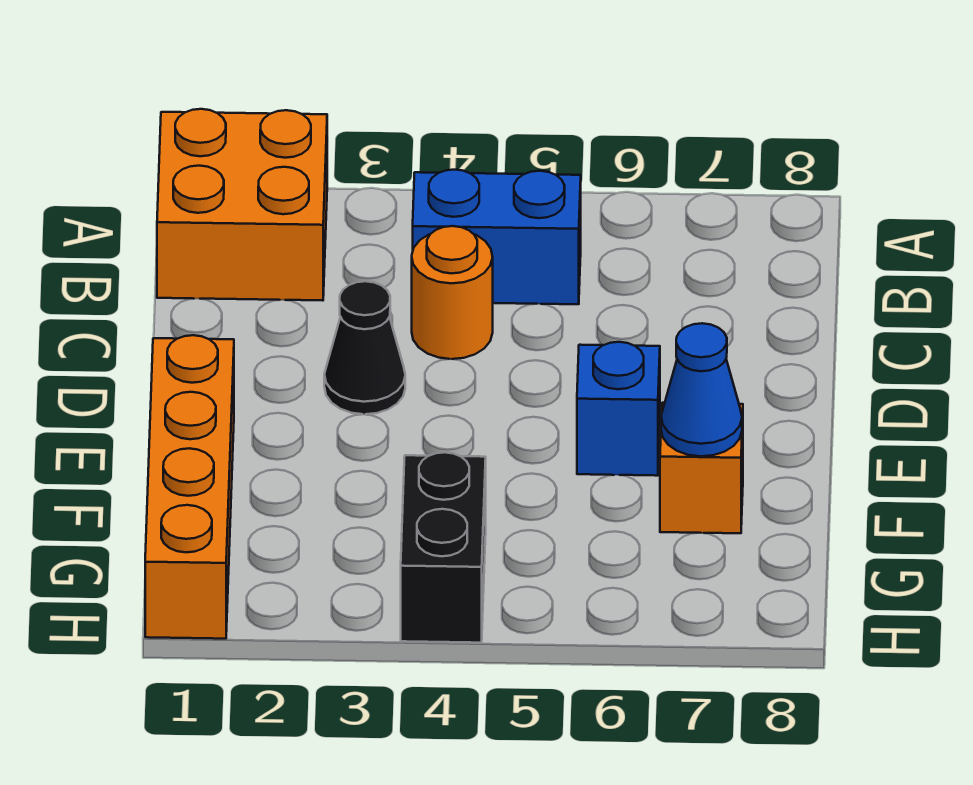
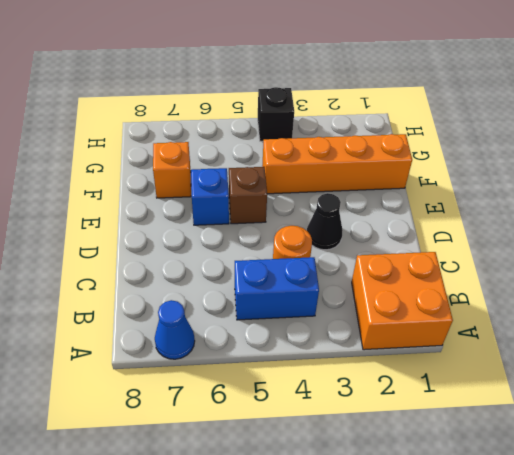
orange brick E1:H1 level 1 -> orange brick F1:F4 level 1
none -> brown brick E5 level 1
blue cone F7 level 2 -> blue cone A7 level 1
black brick G4:H4 level 1 -> black brick H4 level 1

